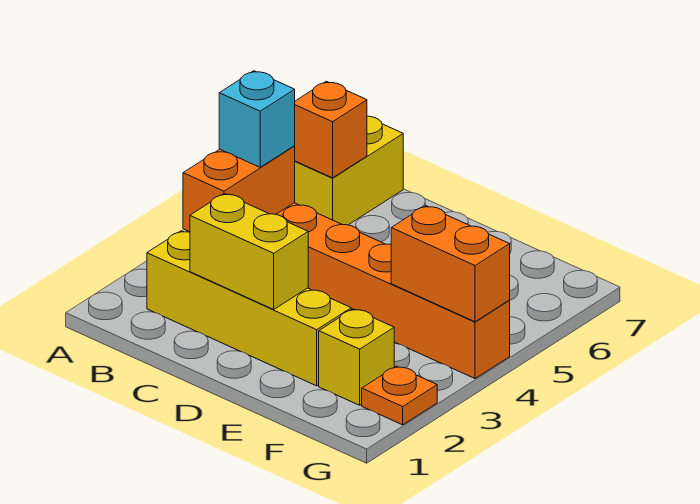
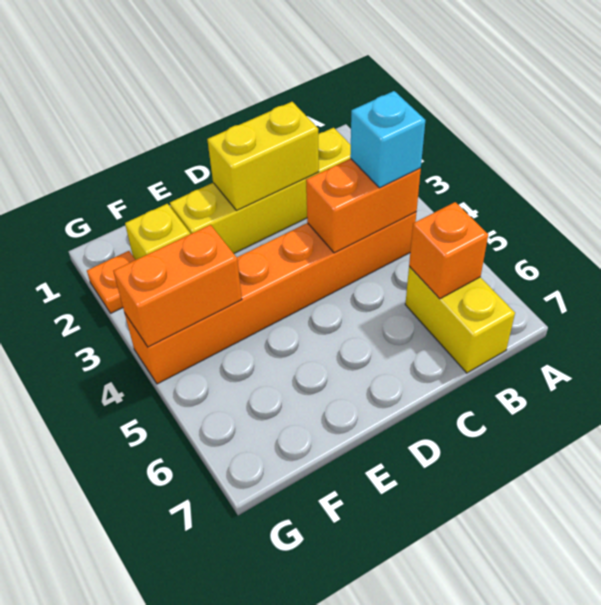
orange brick B3:B4 level 2 -> orange brick B4:C4 level 2

